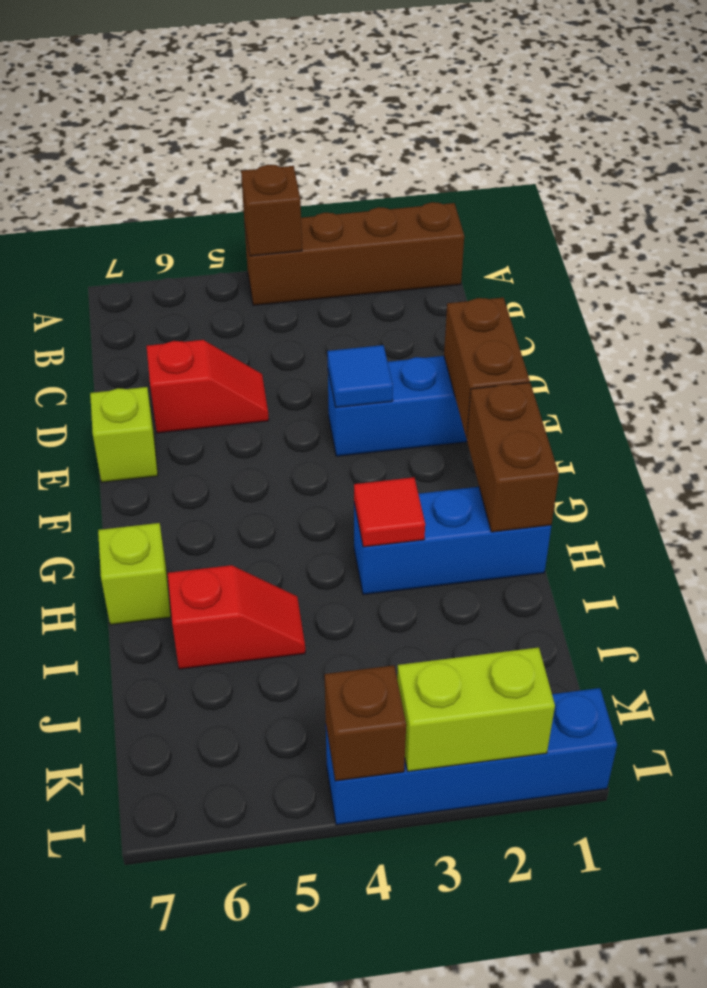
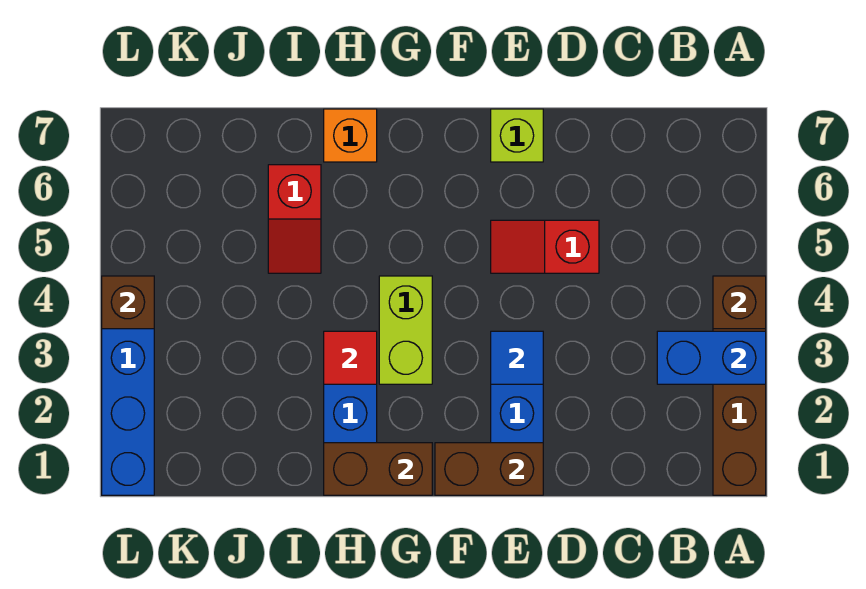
none -> blue brick A3:B3 level 2
red slope D5:D6 level 1 top 6 -> red slope D5:E5 level 1 top D
lime brick H7 level 1 -> orange brick H7 level 1
lime brick L2:L3 level 2 -> lime brick G3:G4 level 1

